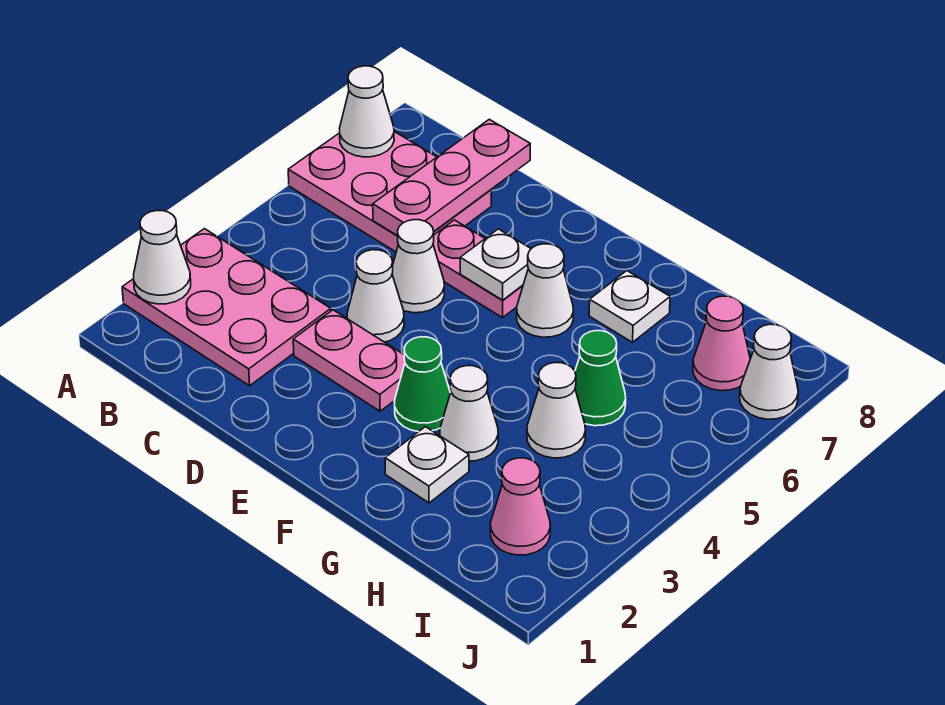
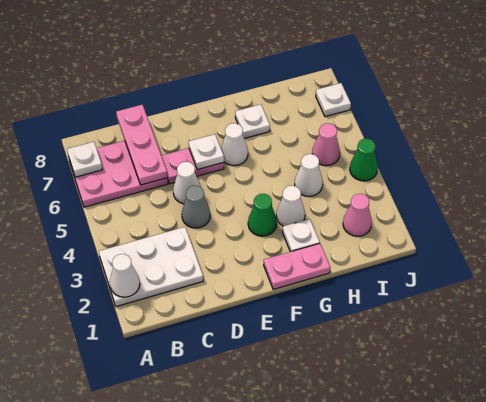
pink plate A2:C3 level 1 -> white plate A2:C3 level 1
white cone A7 level 2 -> white plate A7 level 2
pink plate D3:E3 level 1 -> pink plate F1:G1 level 1
white cone D4 level 1 -> grey cone D4 level 1
green cone H5 level 1 -> green cone J4 level 1
pink cone I7 level 1 -> pink cone I5 level 1
white cone J7 level 1 -> white plate J7 level 1

